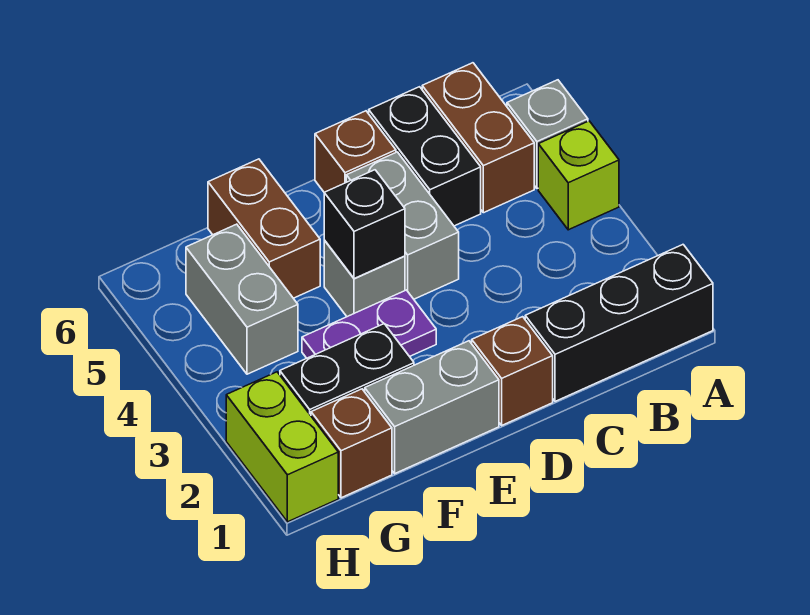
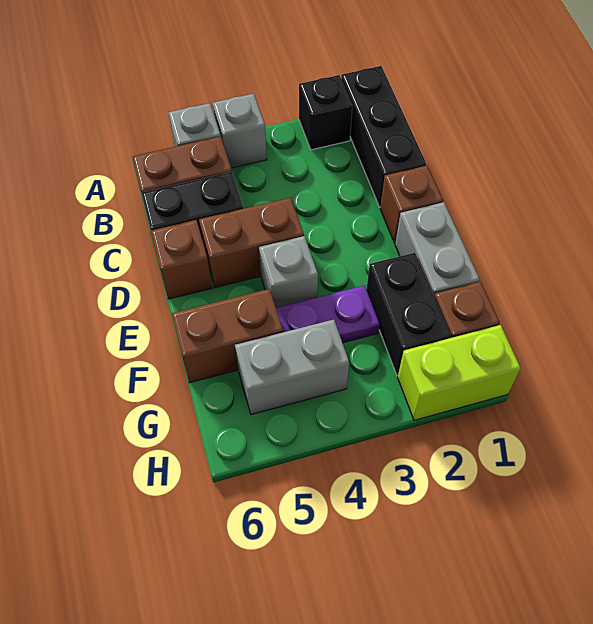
lime brick A4 level 1 -> grey brick A4 level 1
grey brick D4:D5 level 1 -> brown brick D4:D5 level 1
purple plate E3:F3 level 1 -> purple plate F3:F4 level 1
black brick E4 level 2 -> black brick A2 level 1

